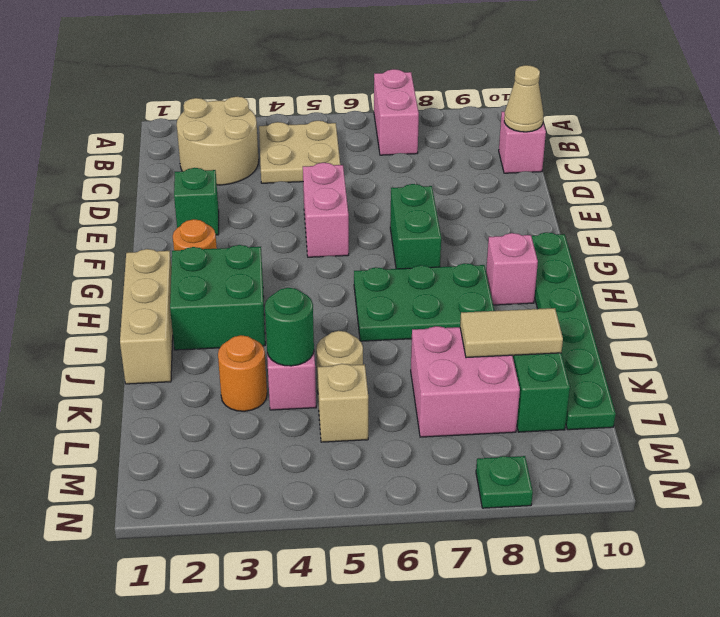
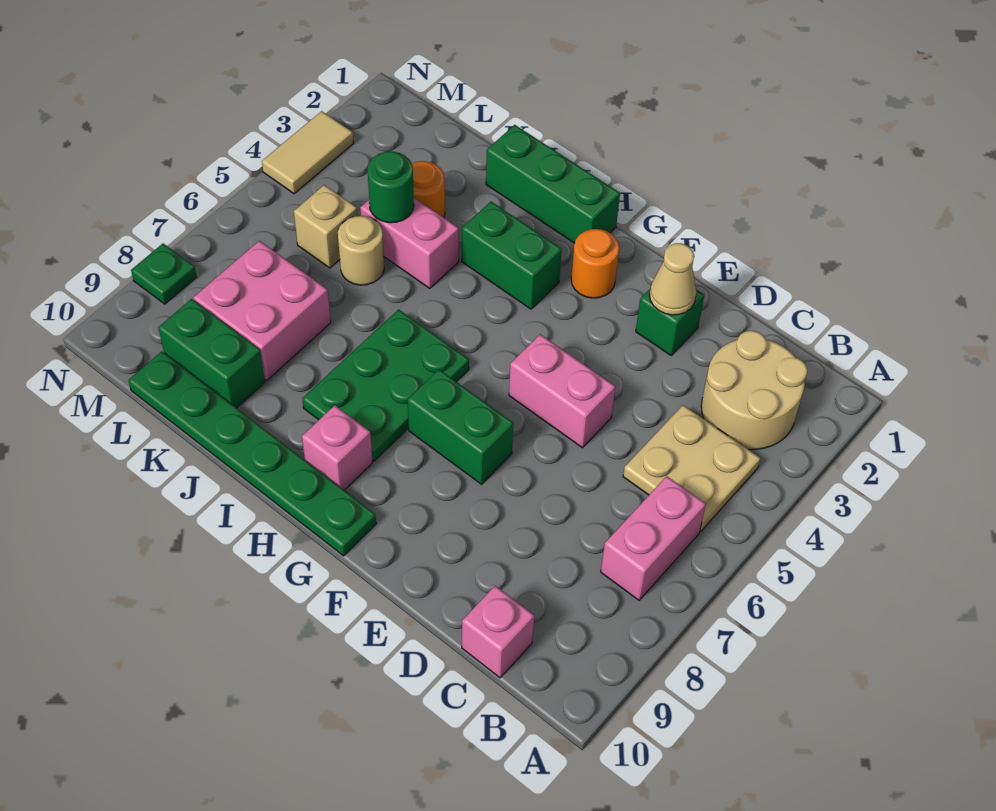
pink brick A7:B7 level 1 -> pink brick B6:B7 level 1
tan cone C10 level 2 -> tan cone E2 level 2
tan brick H1:J1 level 1 -> green brick H1:J1 level 1
green brick H2:I3 level 1 -> green brick H3:I3 level 1
tan tile K8:K9 level 2 -> tan tile N3:N4 level 1

